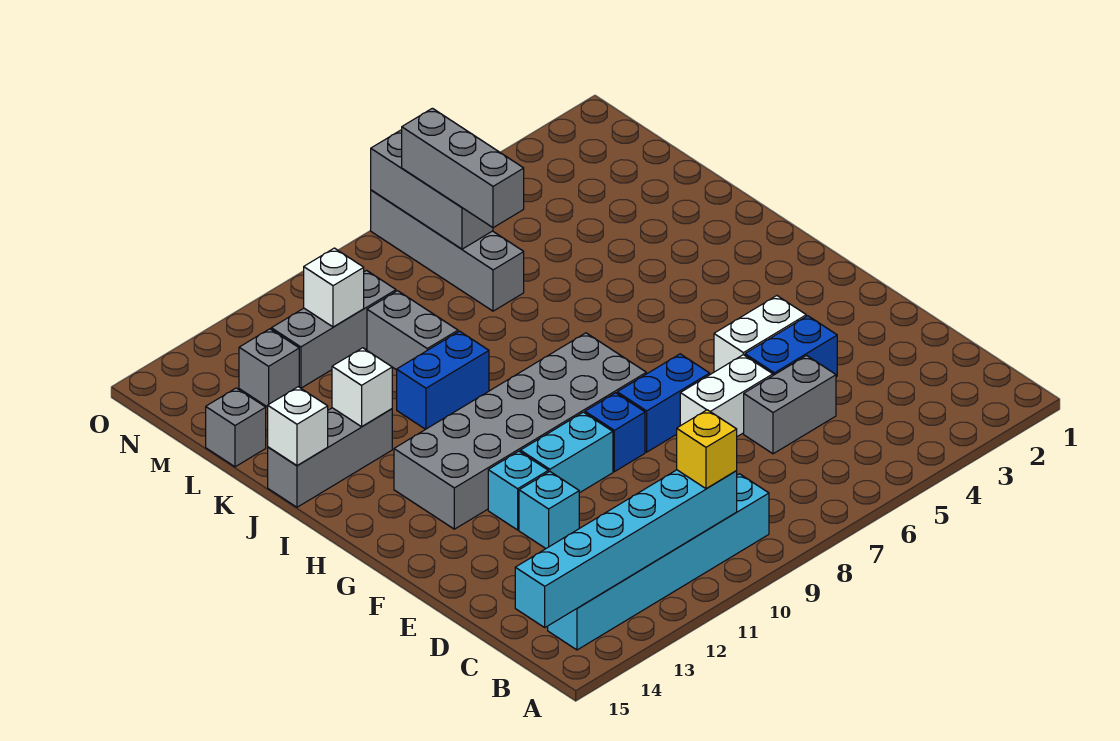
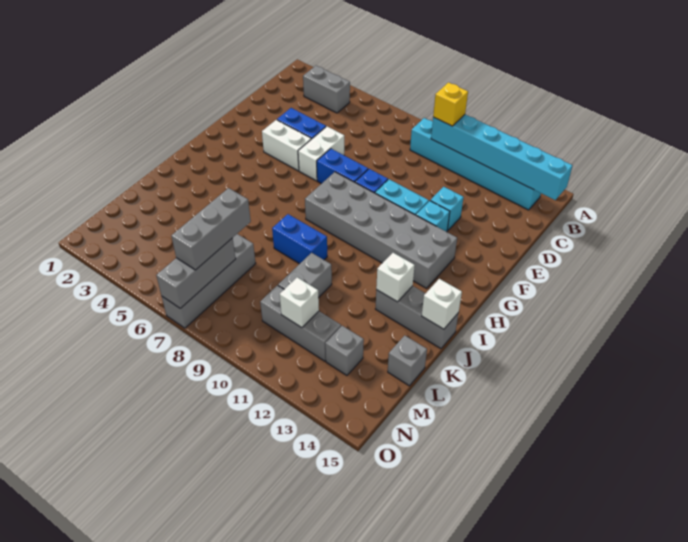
grey brick D5:D6 level 1 -> grey brick B3:B4 level 1
white brick E6:E7 level 1 -> white brick E6:F6 level 1
blue brick J10:J11 level 1 -> blue brick J8:J9 level 1

